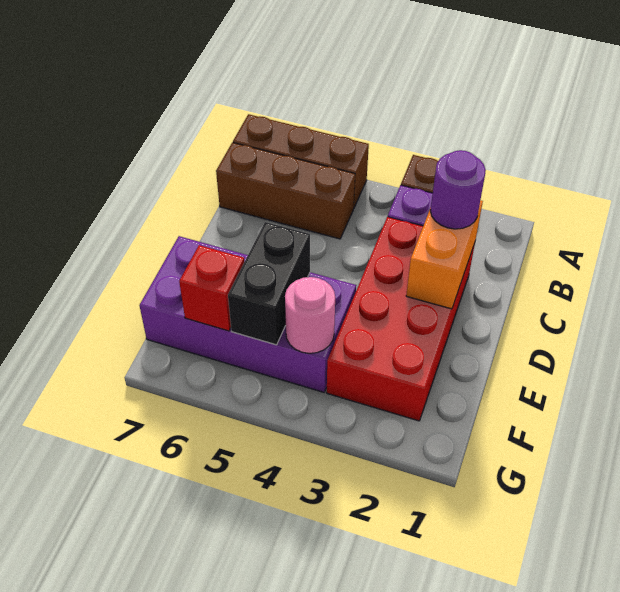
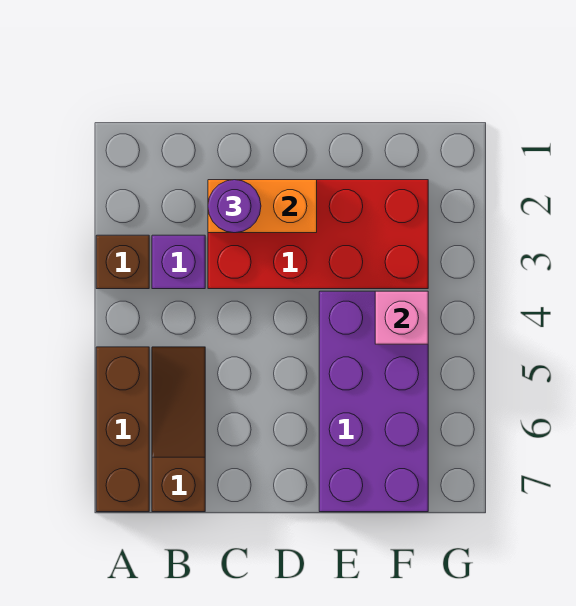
brown brick B5:B7 level 1 -> brown slope B5:B7 level 1 top 7
black brick E5:F5 level 2 -> none
pink round brick F4 level 2 -> pink brick F4 level 2
red brick F6 level 2 -> none

